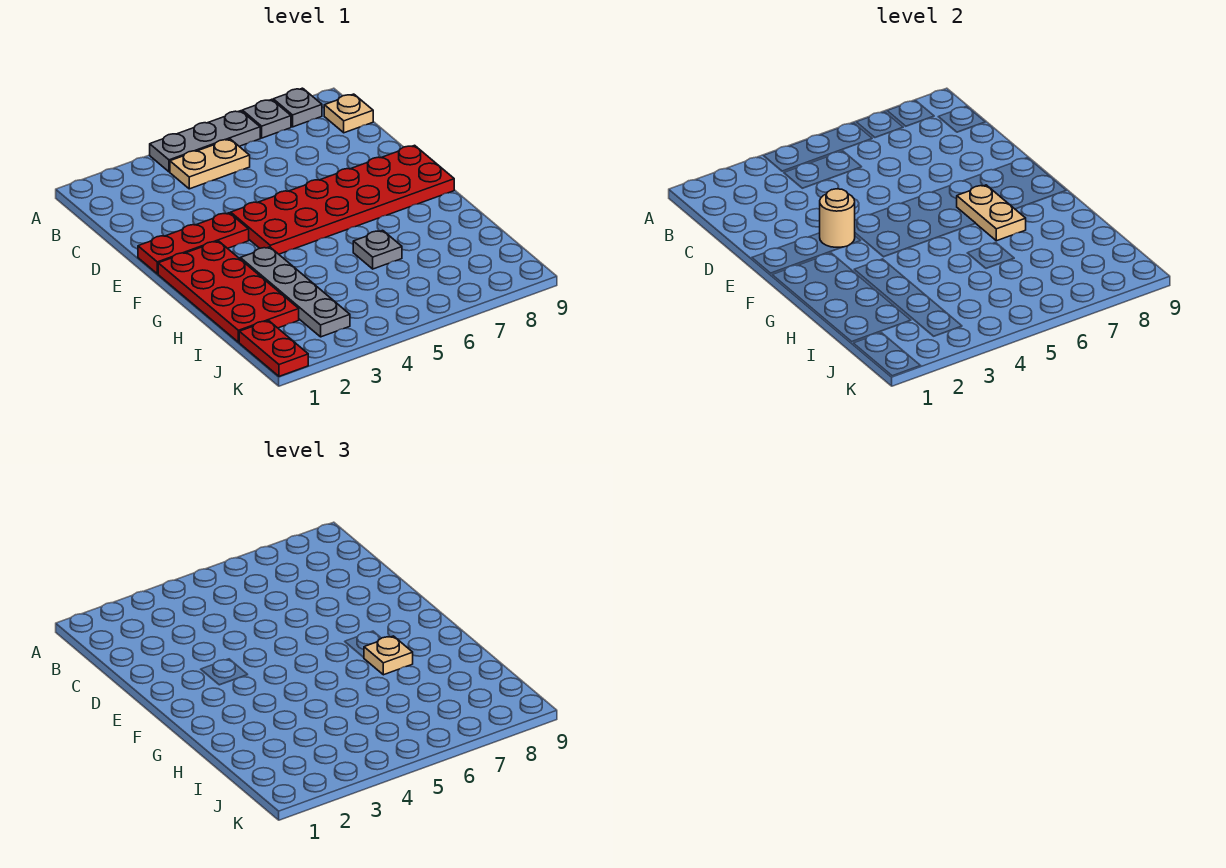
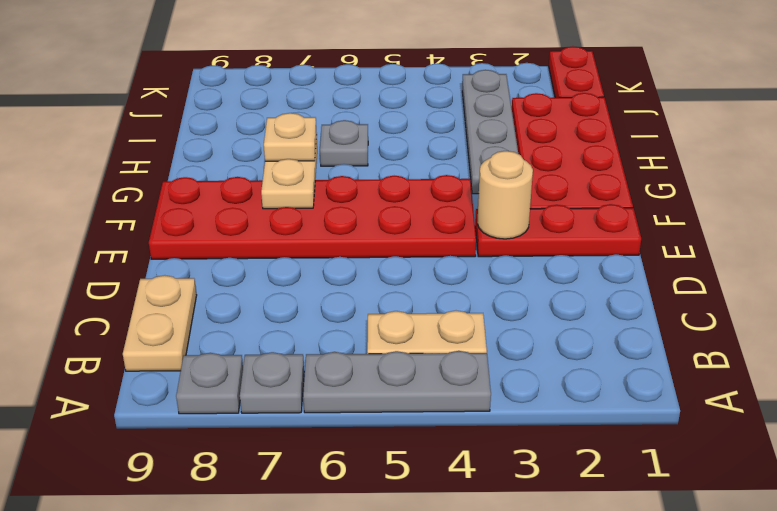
tan plate B9 level 1 -> tan plate B9:C9 level 1

